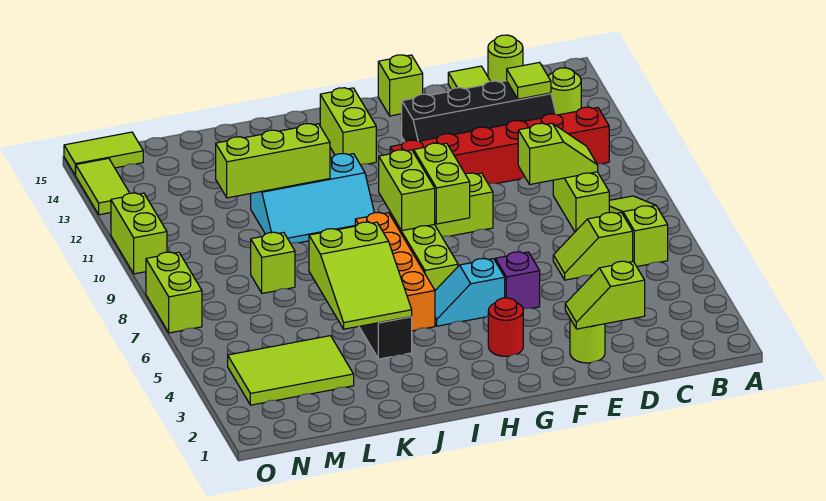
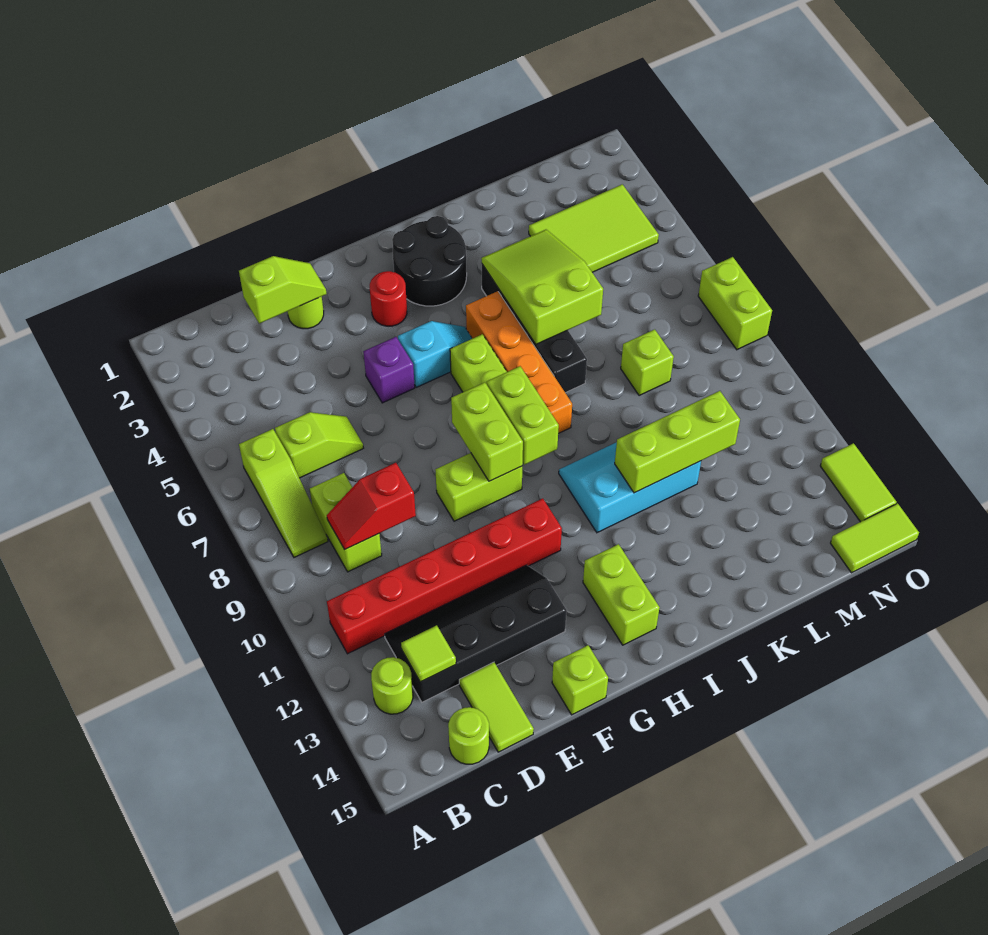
lime slope C9:D9 level 2 top D -> red slope C9:D9 level 2 top D
none -> black round brick H2:I3 level 1
lime brick O10:O11 level 1 -> none

